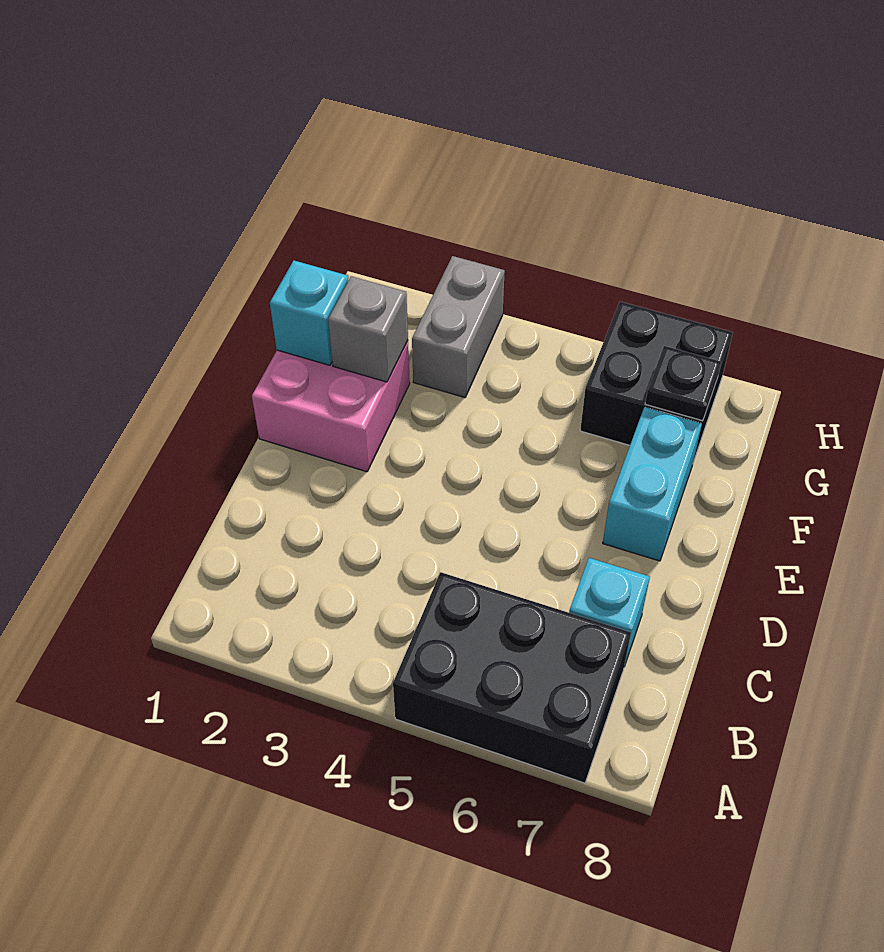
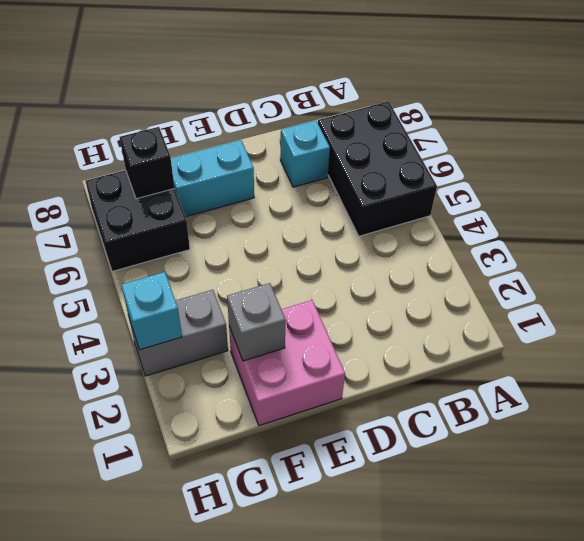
cyan brick F1 level 2 -> cyan brick H3 level 2
black plate G7 level 2 -> black brick G7 level 2

